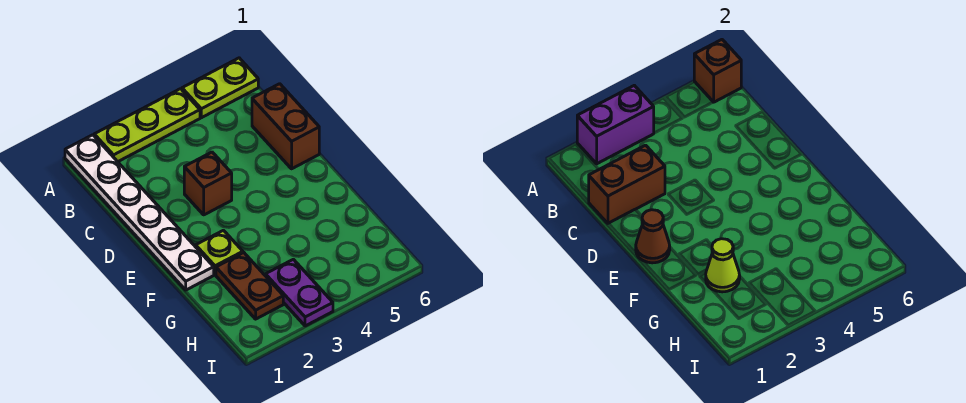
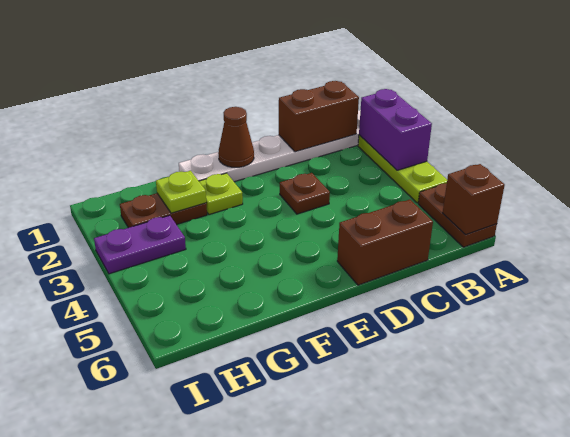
lime plate A5:A6 level 1 -> brown plate A5:A6 level 1
brown brick C1:C2 level 2 -> brown brick B1:C1 level 2
brown brick D3 level 1 -> brown plate D3 level 1
lime cone G2 level 2 -> lime plate G2 level 2

